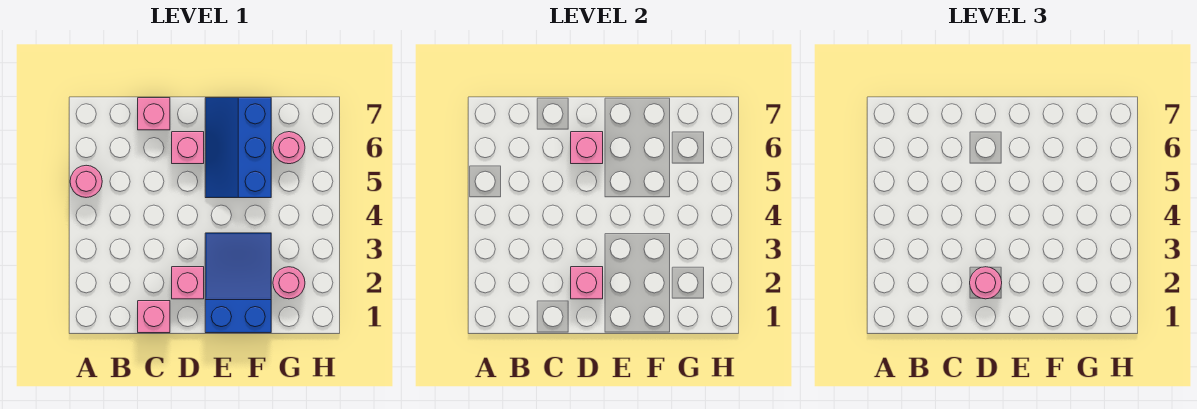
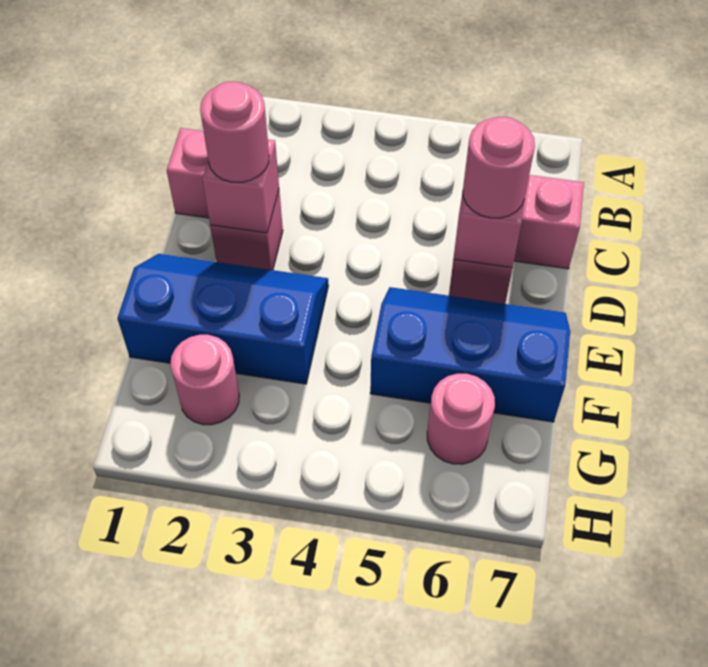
pink round brick A5 level 1 -> pink round brick D6 level 3
blue slope E1:F3 level 1 top 1 -> blue slope E1:F3 level 1 top F

